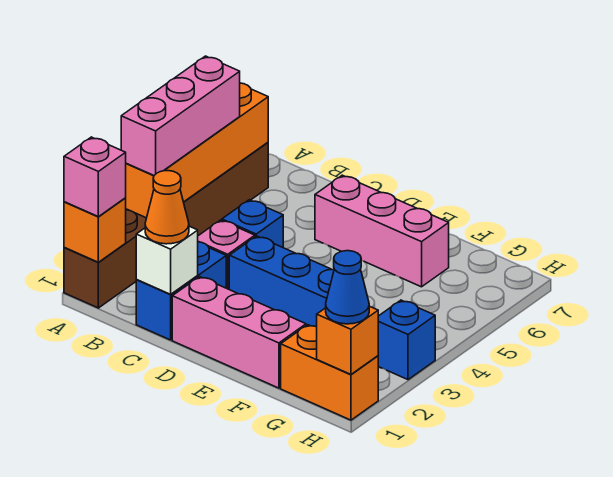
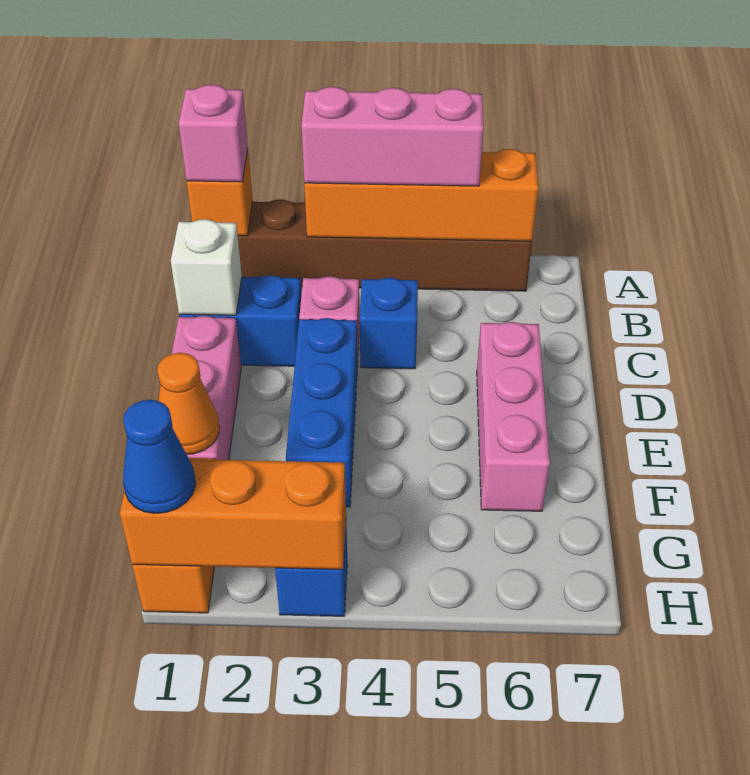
orange cone C1 level 3 -> orange cone F1 level 2
orange brick H1 level 2 -> orange brick H1:H3 level 2

